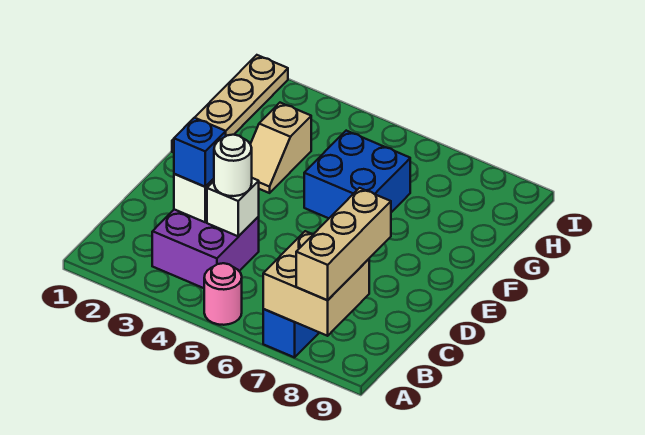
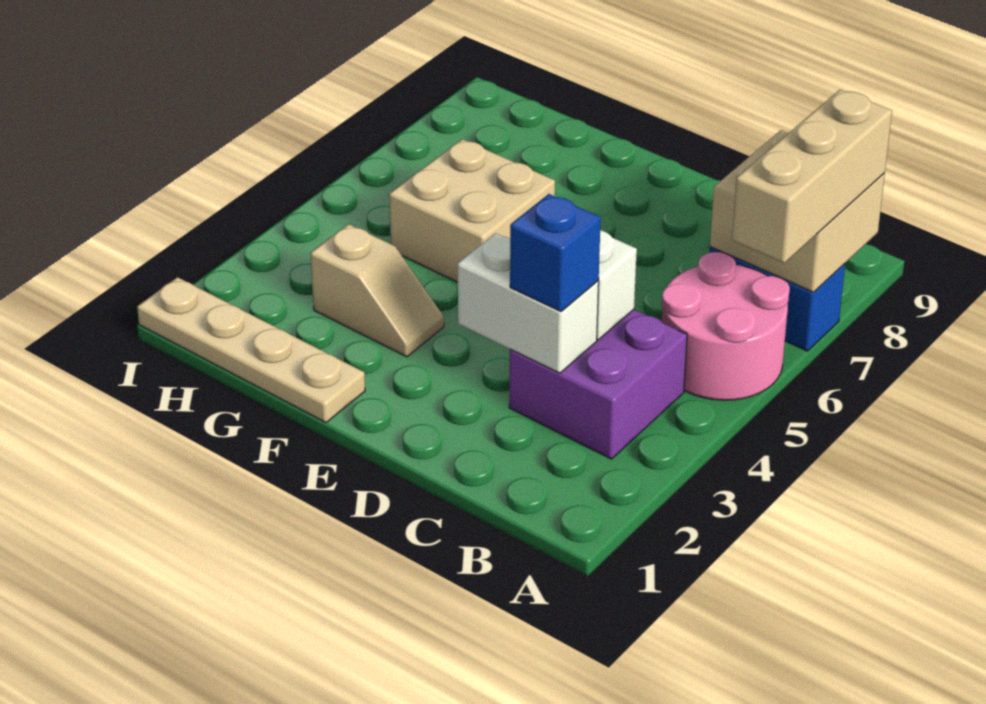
pink round brick A5 level 1 -> pink round brick A5:B6 level 1
tan brick A8:C8 level 3 -> tan brick A6:A8 level 3
white round brick C4 level 3 -> none
blue brick F5:G6 level 1 -> tan brick F5:G6 level 1

